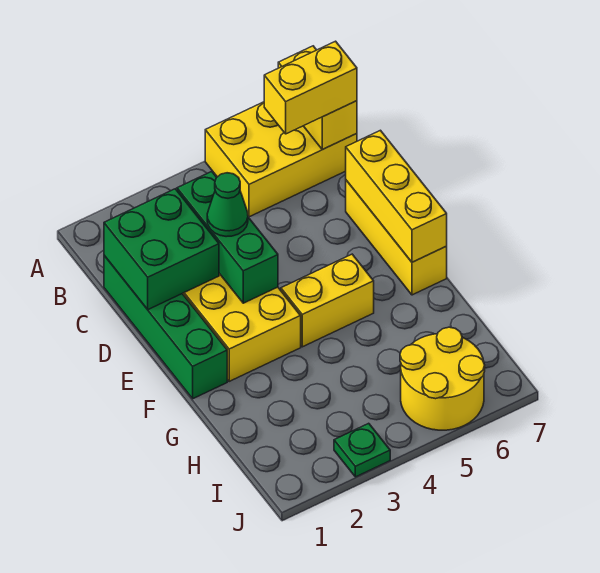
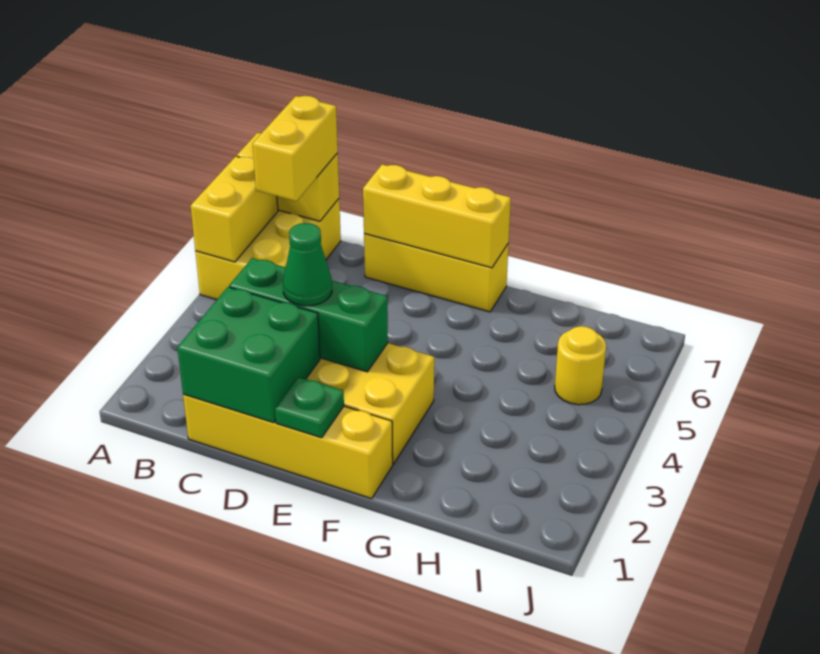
green brick C1:F1 level 1 -> yellow brick C1:F1 level 1
yellow brick F4:F5 level 1 -> yellow brick A5:A6 level 2
yellow round brick I5:J6 level 1 -> yellow round brick I5 level 1
green plate J3 level 1 -> green plate E1 level 2

